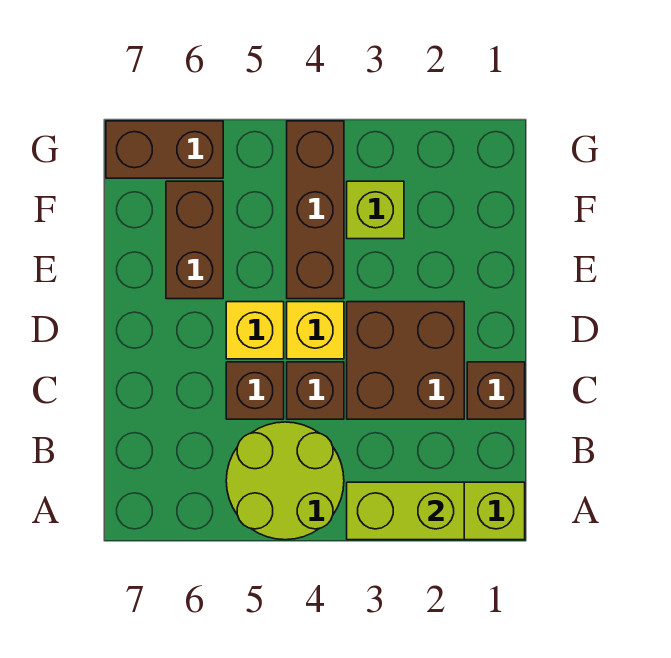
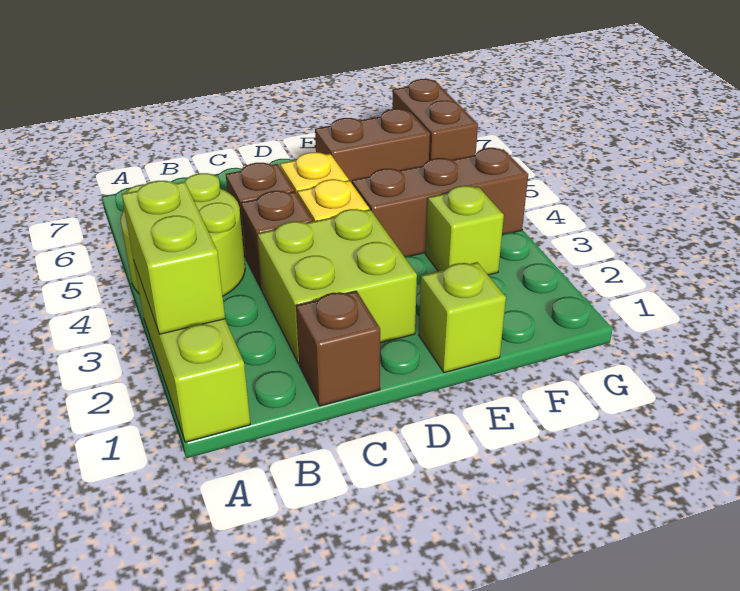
brown brick C2:D3 level 1 -> lime brick C2:D3 level 1
none -> lime brick E1 level 1

